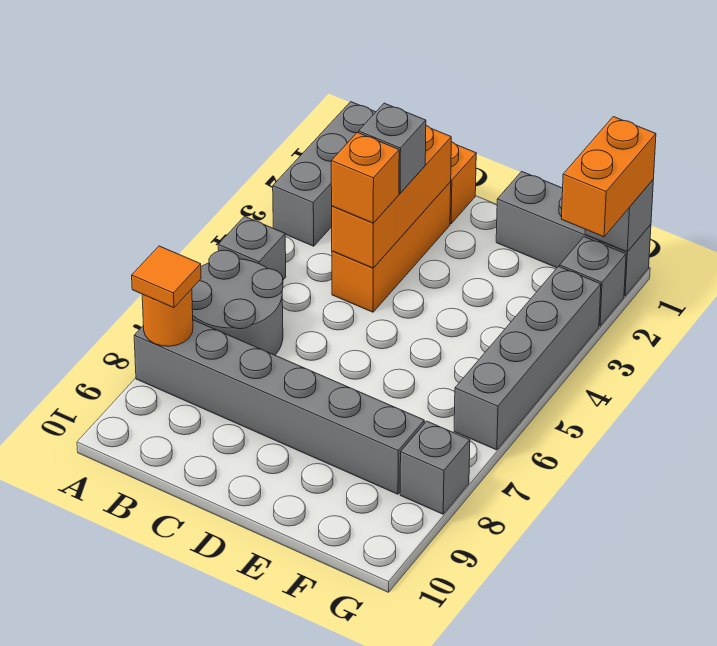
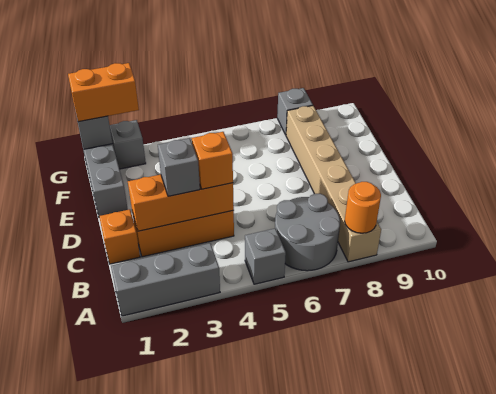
grey brick A8:F8 level 1 -> tan brick A8:F8 level 1
orange tile A8 level 3 -> none
grey brick G3:G6 level 1 -> none

